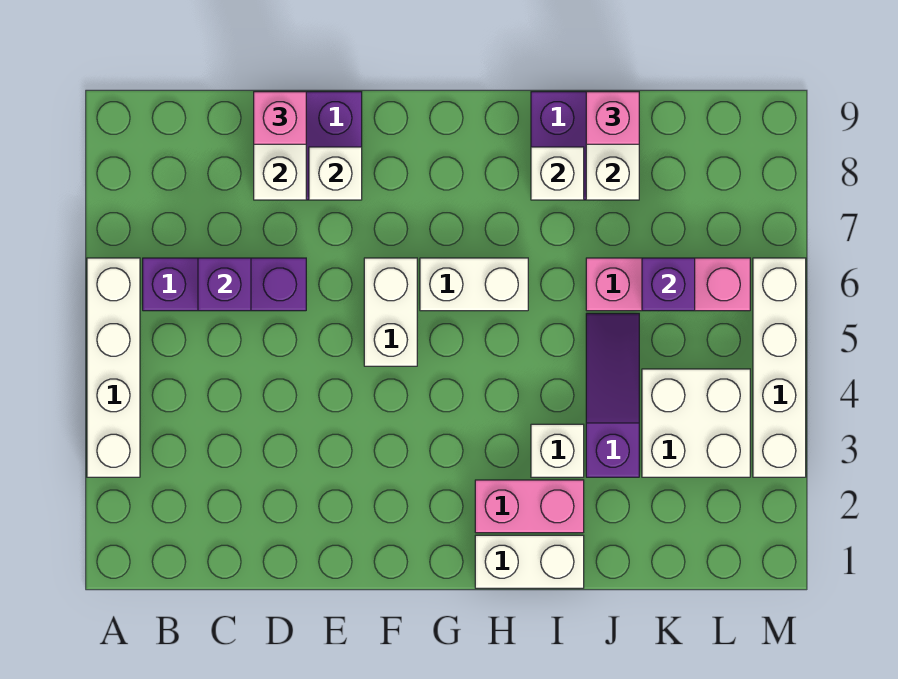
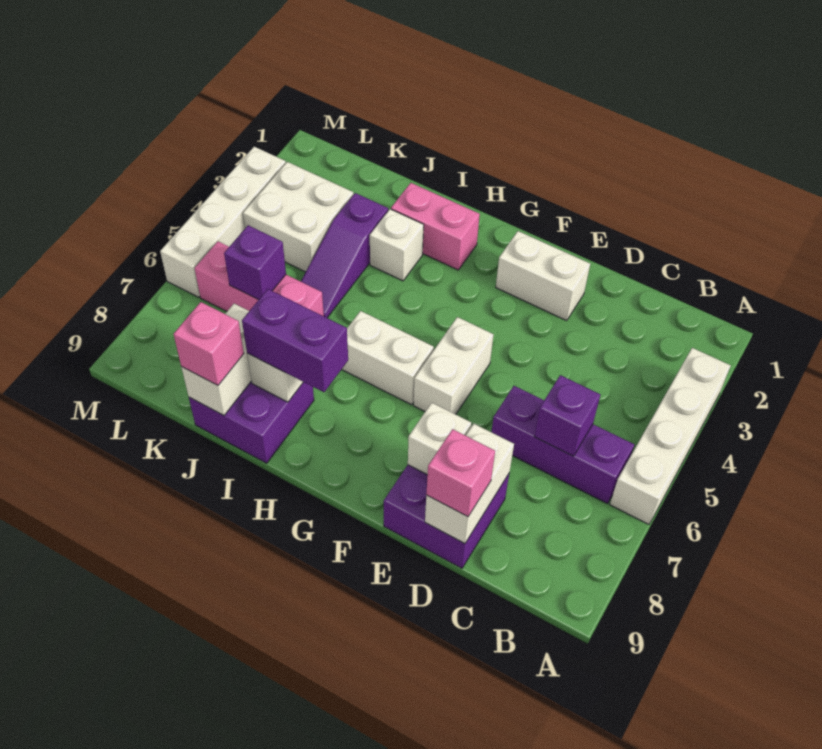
white brick H1:I1 level 1 -> white brick E2:F2 level 1
none -> purple brick H8:I8 level 3

